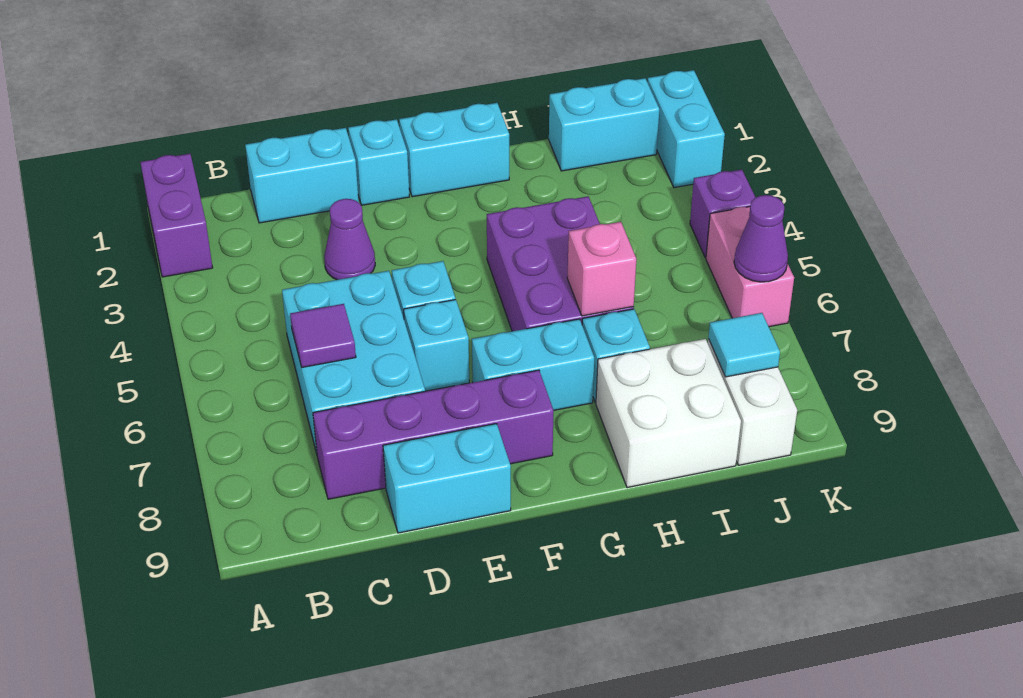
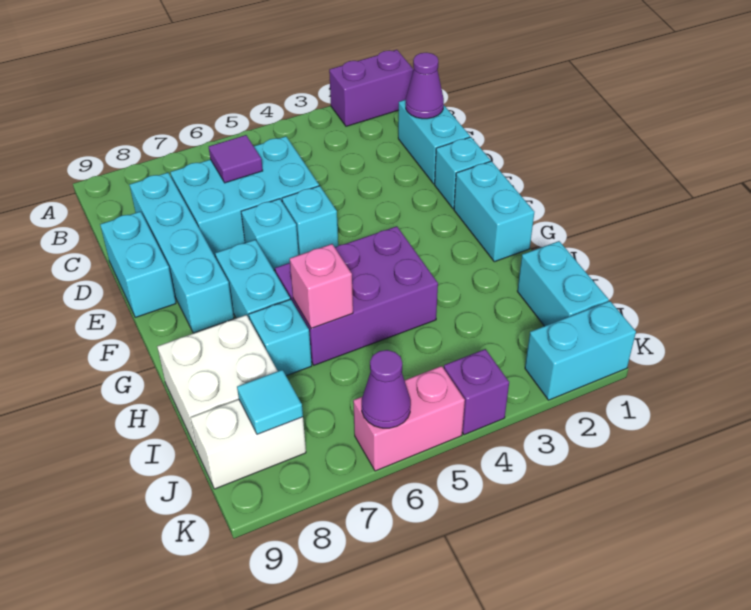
purple brick C8:F8 level 1 -> cyan brick C8:F8 level 1
purple cone D3 level 1 -> purple cone C1 level 2

